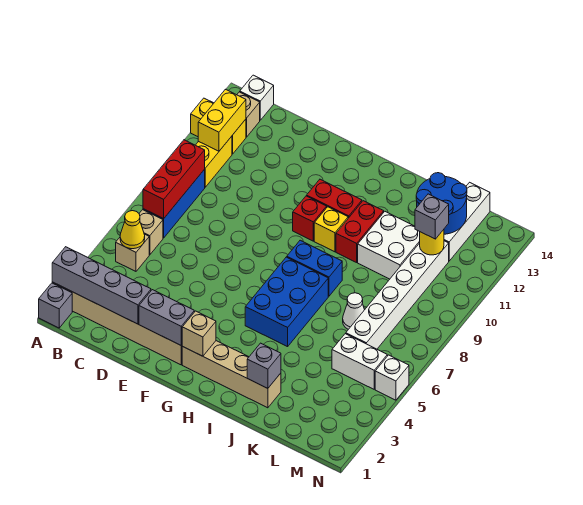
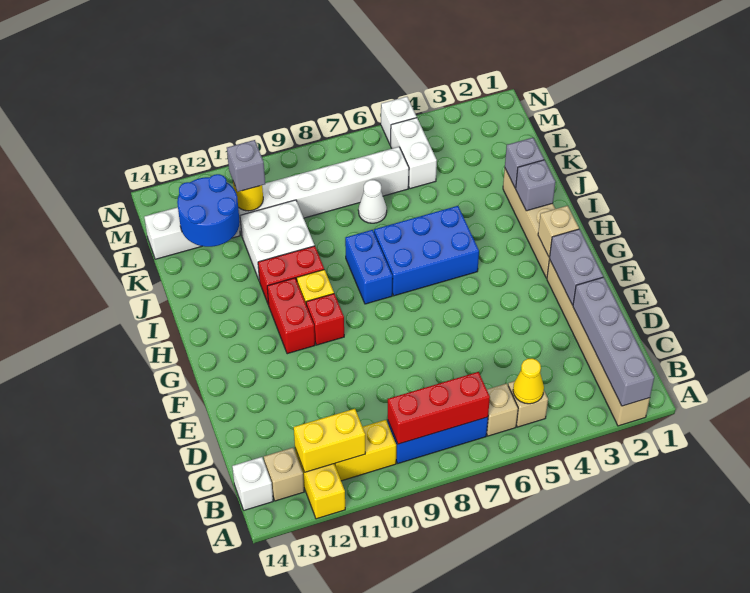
grey brick A1 level 1 -> grey brick I2 level 2

